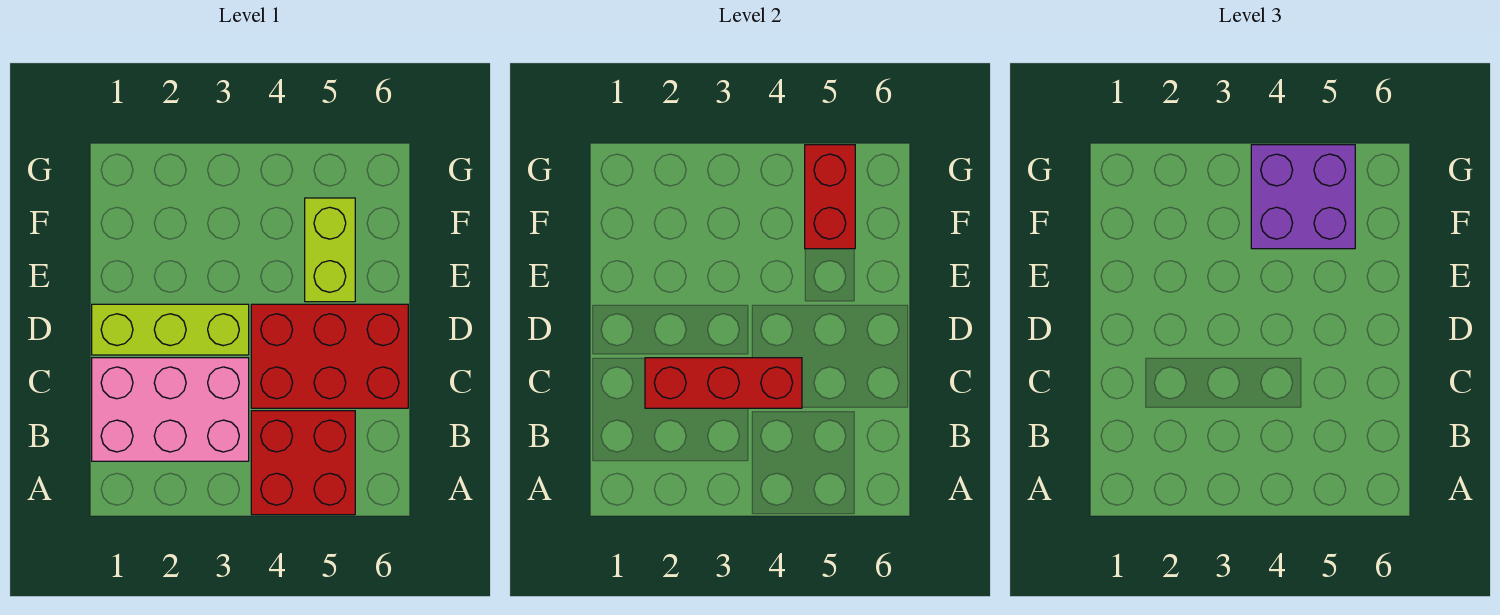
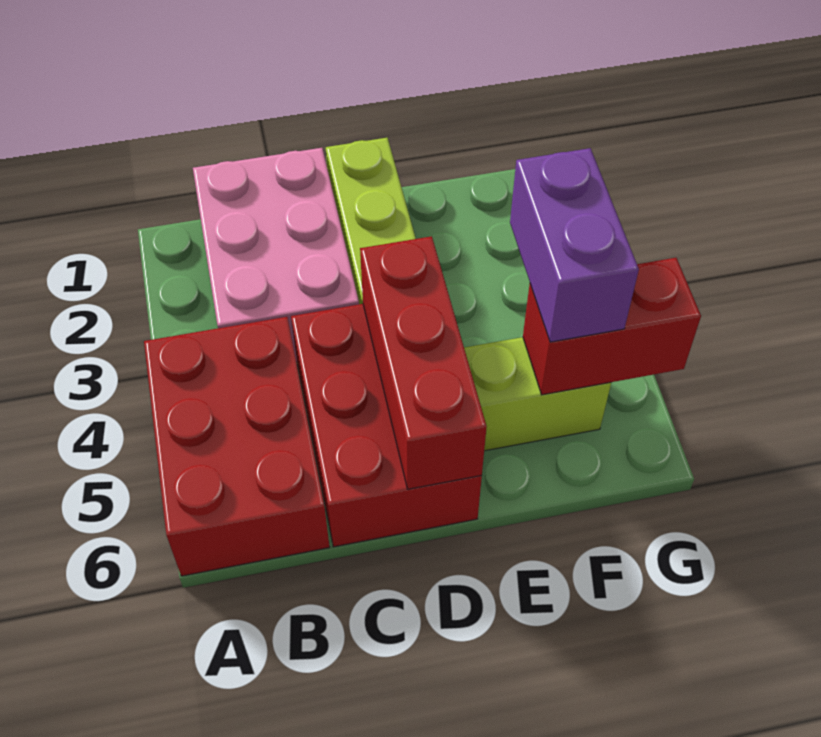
red brick A4:B5 level 1 -> red brick A4:B6 level 1
red brick C2:C4 level 2 -> red brick D4:D6 level 2
purple brick F4:G5 level 3 -> purple brick F4:F5 level 3

